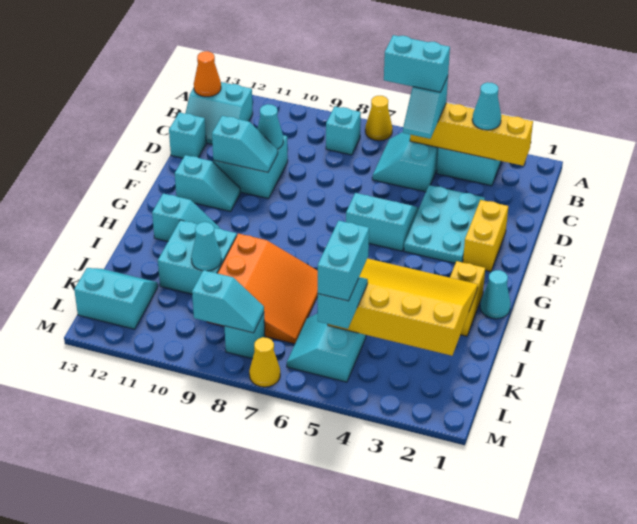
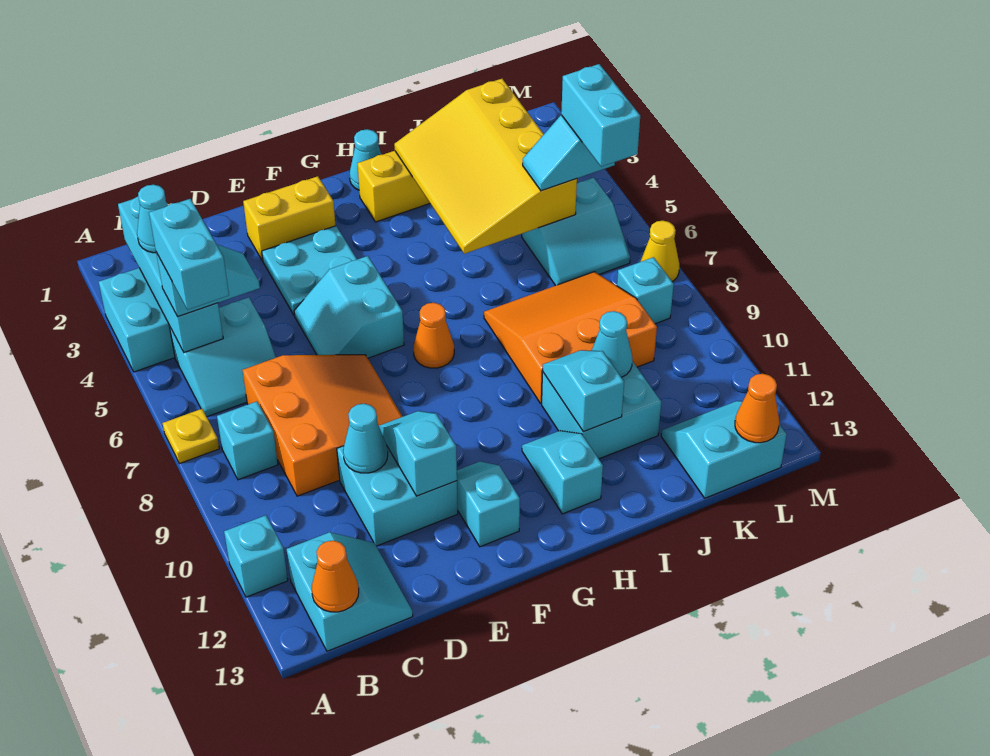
yellow cone A7 level 1 -> yellow plate A7 level 1
yellow brick B2:B5 level 2 -> cyan brick B2:B5 level 2
none -> orange slope C7:E9 level 1 top C
cyan plate D3:F4 level 1 -> cyan plate E3:F4 level 1
cyan brick D13 level 1 -> cyan brick A11 level 1
none -> orange cone G7 level 1
cyan brick K5:L5 level 4 -> cyan brick L5:L6 level 4
cyan slope K12:L13 level 1 top L -> cyan slope K12:L13 level 1 top 13
cyan slope L8:L9 level 2 top 9 -> cyan slope I10:I11 level 2 top 11
none -> orange cone L13 level 2

